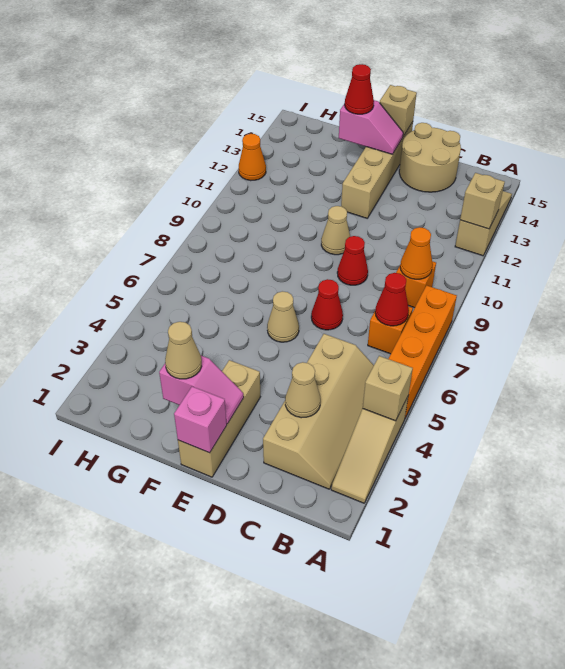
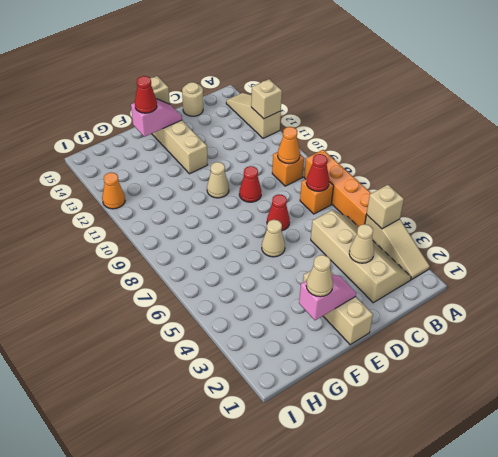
tan round brick C14:D15 level 1 -> tan round brick C15 level 1
pink brick E1 level 2 -> none

